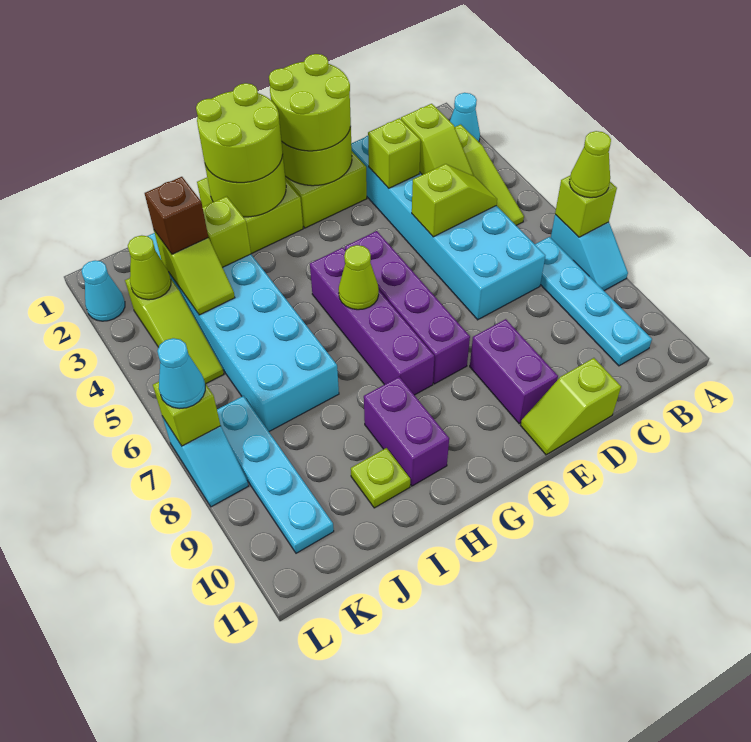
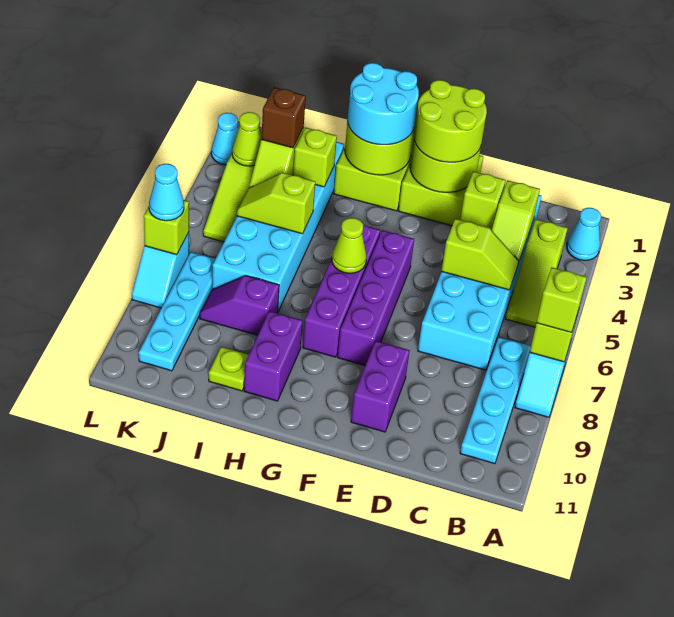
lime cone A7 level 3 -> lime brick A7 level 3
lime slope D11:E11 level 1 top D -> lime slope I5:J5 level 2 top I
lime round brick G1:H2 level 3 -> cyan round brick G1:H2 level 3
none -> purple slope I8:J8 level 1 top I

